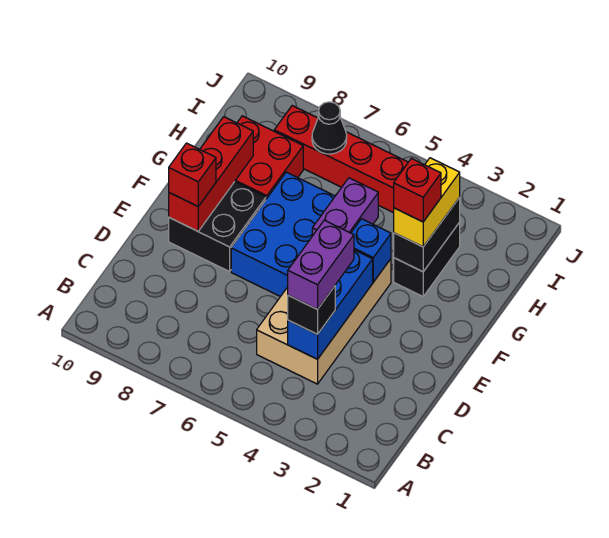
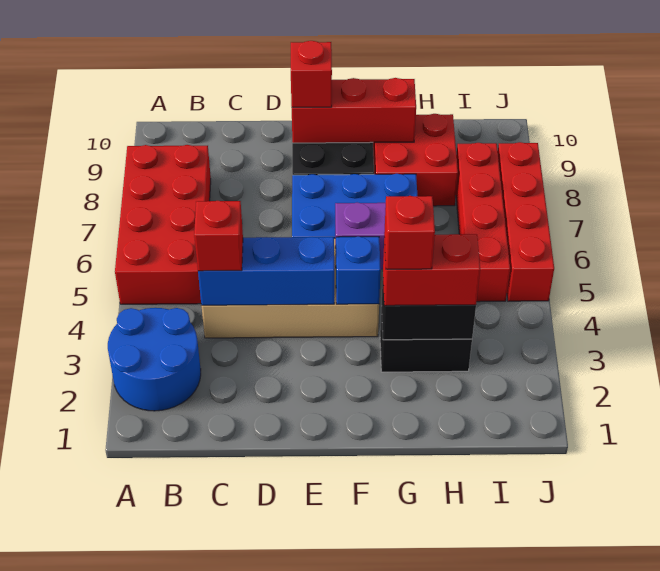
none -> blue round brick A2:B3 level 1
none -> red brick A5:B8 level 1
black brick C4 level 3 -> red brick C4 level 3
purple brick C4:D4 level 4 -> none
yellow brick G3:H3 level 3 -> red brick G3:H3 level 3
black cone I7 level 2 -> none
none -> red brick J5:J8 level 1

